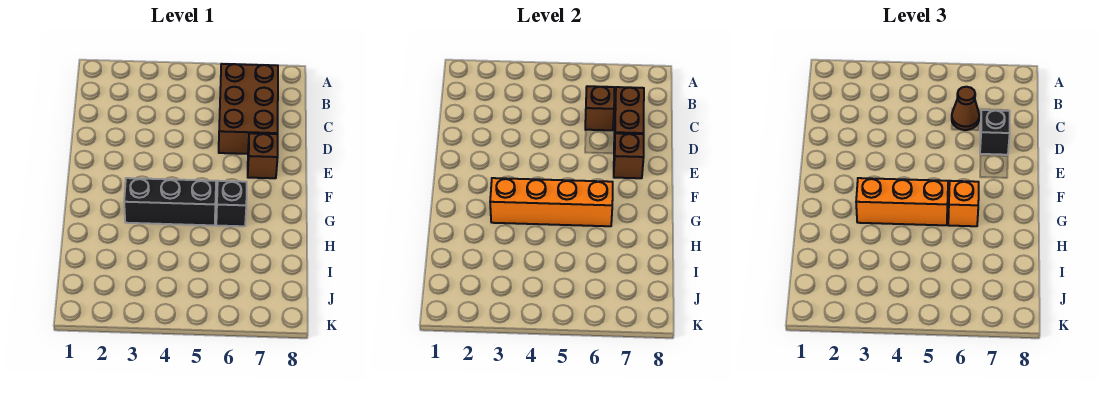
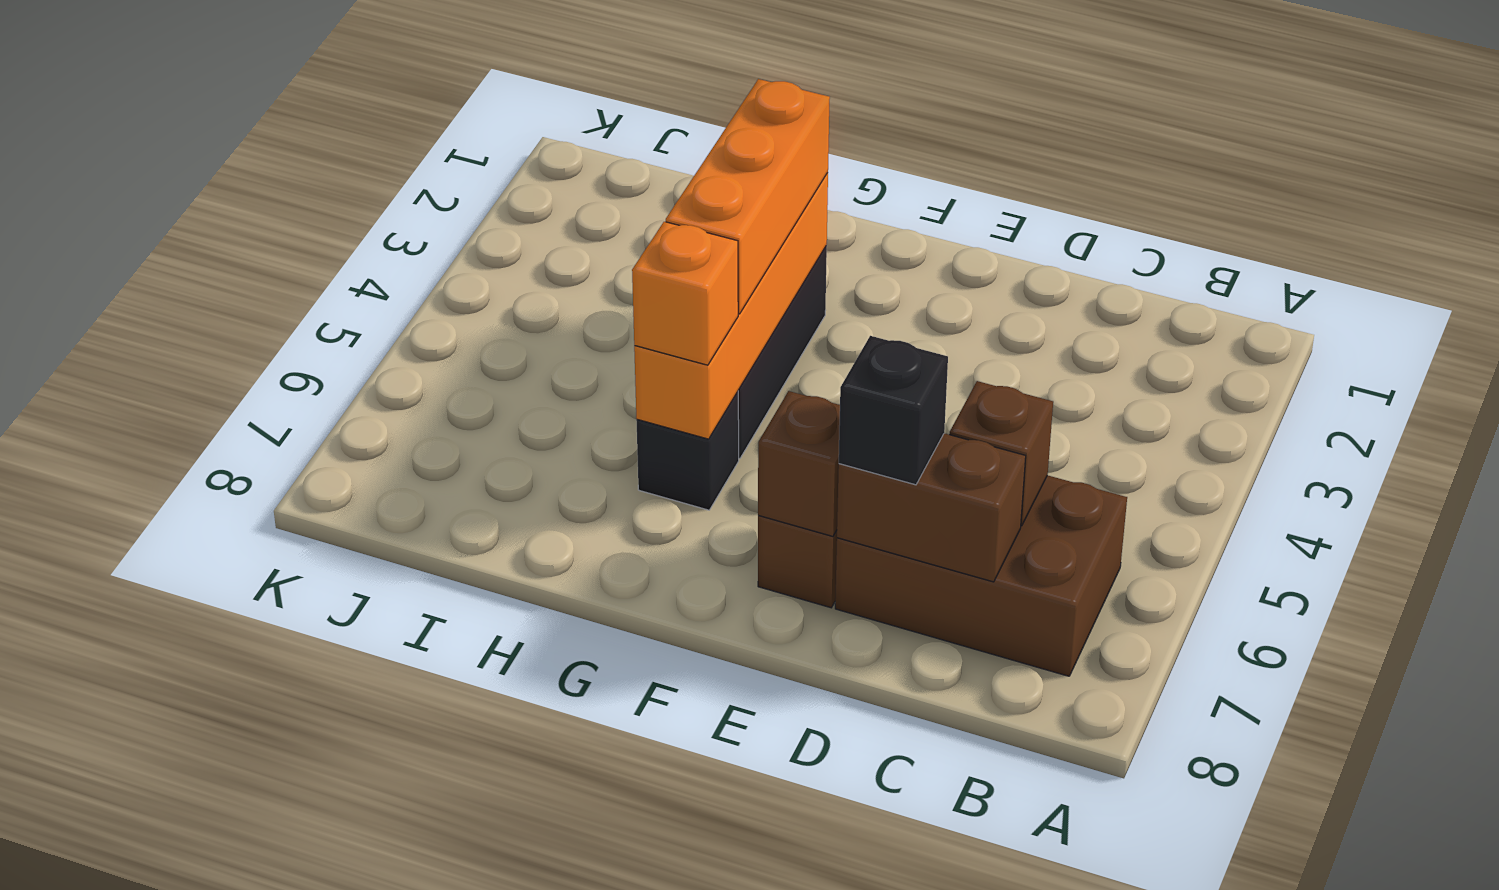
brown cone C6 level 3 -> none

